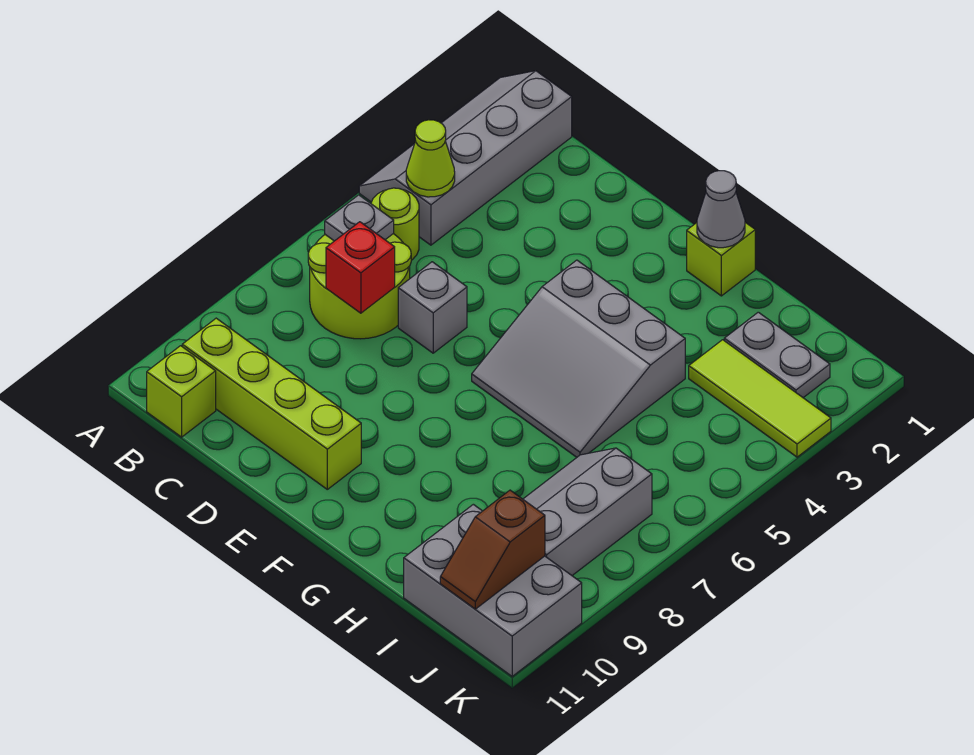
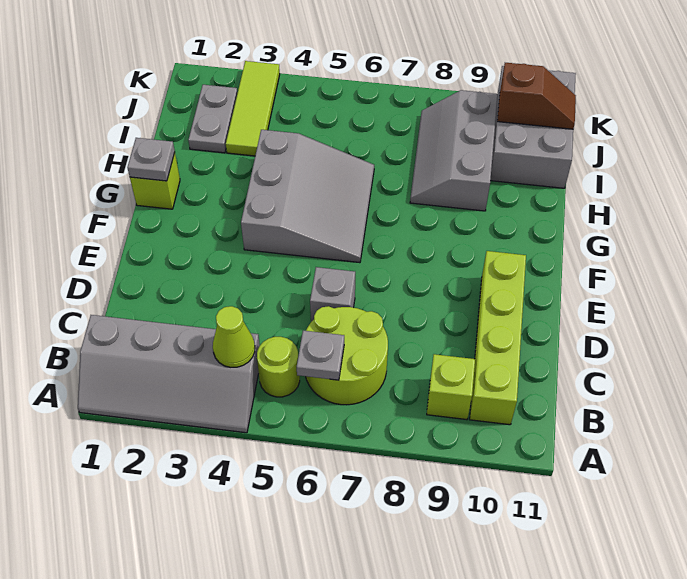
lime brick B11 level 1 -> lime brick B9 level 1
red brick C7 level 2 -> none
grey cone G1 level 2 -> grey plate G1 level 2
grey slope I7:J9 level 1 top J -> grey slope H8:J9 level 1 top 9

